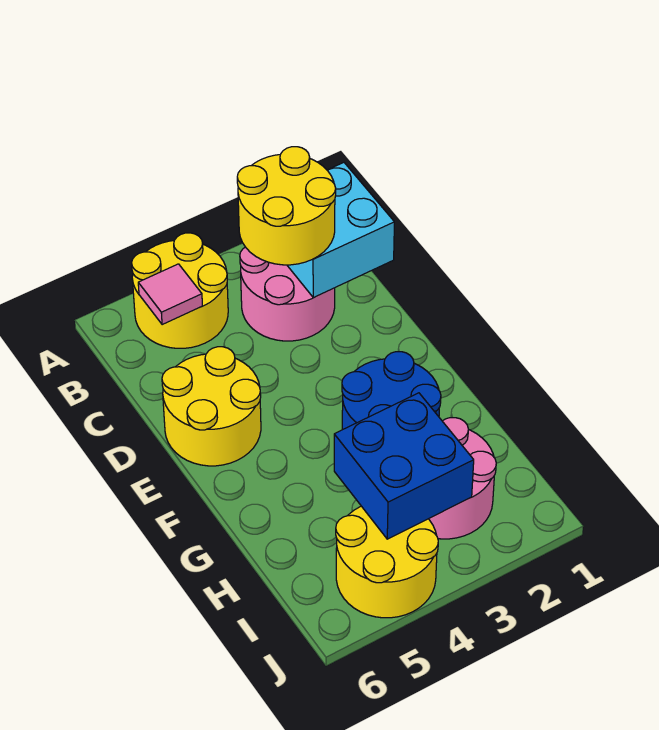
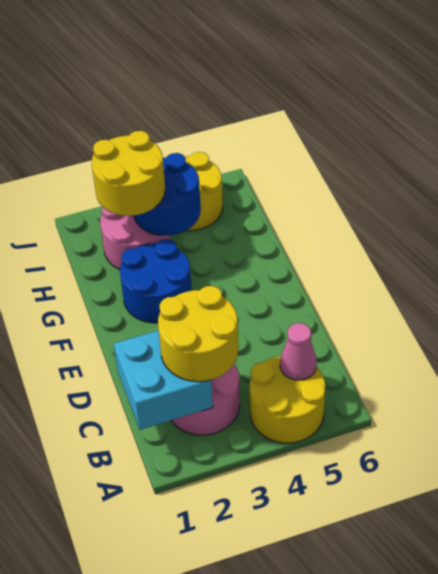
pink tile B5 level 2 -> pink cone B5 level 2
yellow round brick D5:E6 level 1 -> yellow round brick H2:I3 level 3
blue brick H3:I4 level 2 -> blue round brick H3:I4 level 2

